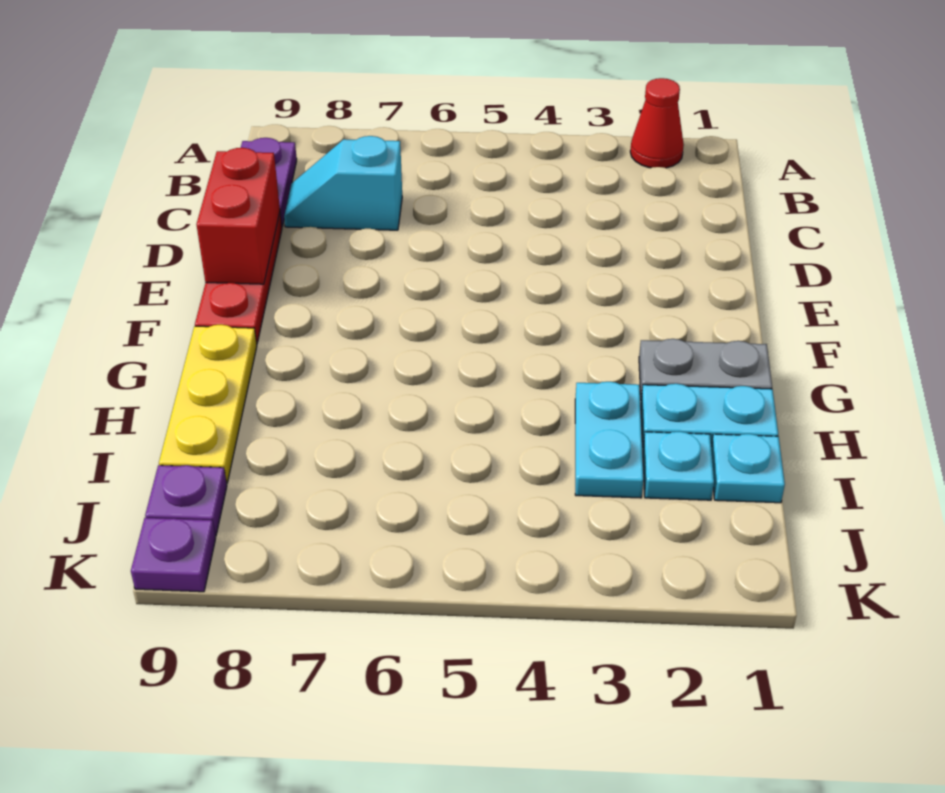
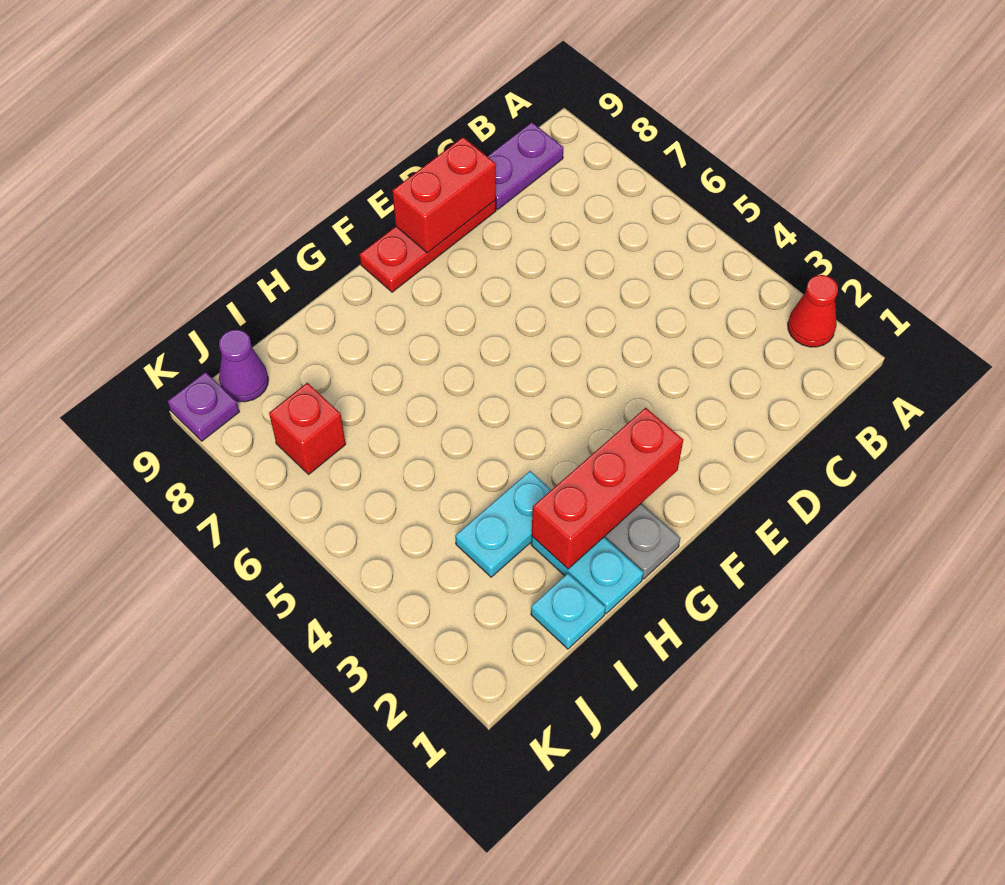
cyan slope C7:C8 level 1 top 7 -> none
none -> red brick F2:H2 level 2
yellow plate G9:I9 level 1 -> none
cyan plate I2 level 1 -> none
none -> red brick J7 level 1
purple plate J9 level 1 -> purple cone J9 level 1

